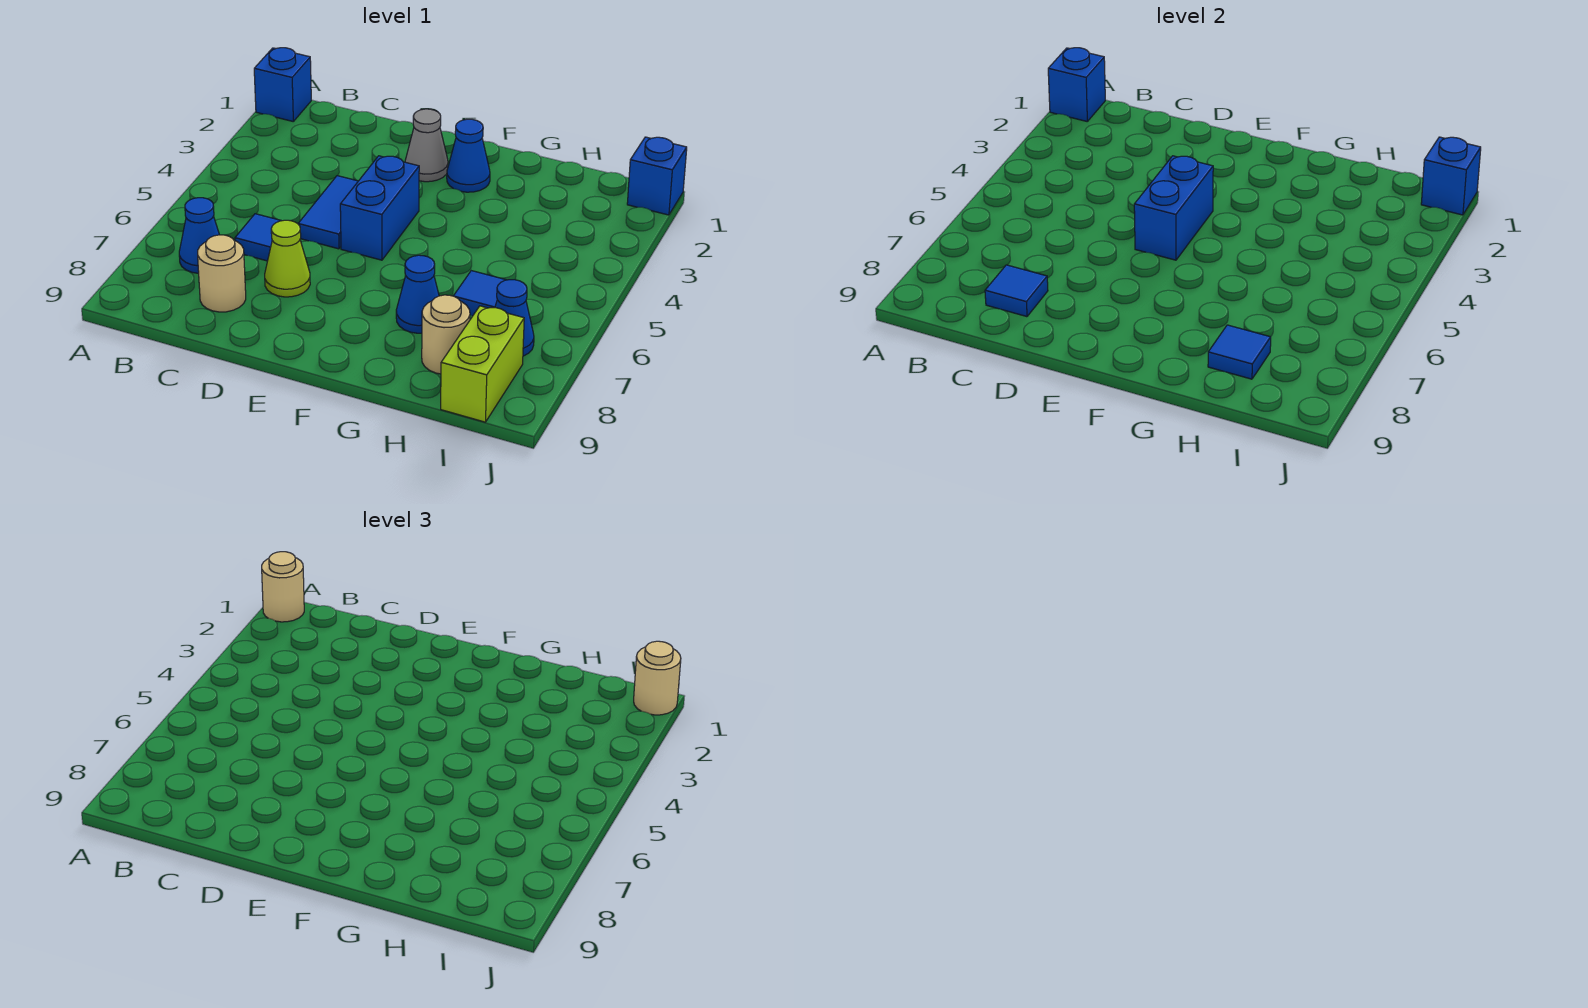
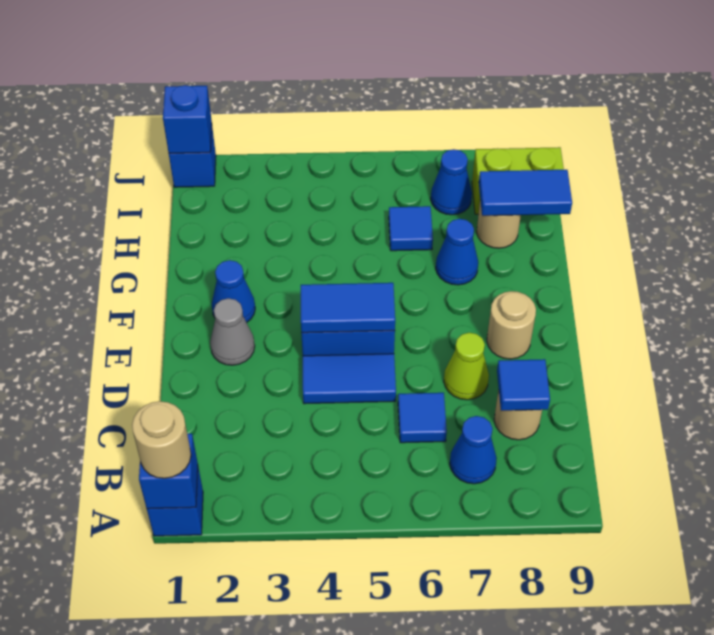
blue brick E4:E5 level 2 -> blue tile E4:E5 level 2
blue tile H8 level 2 -> blue tile H8:H9 level 2
tan round brick J1 level 3 -> tan round brick E8 level 1

